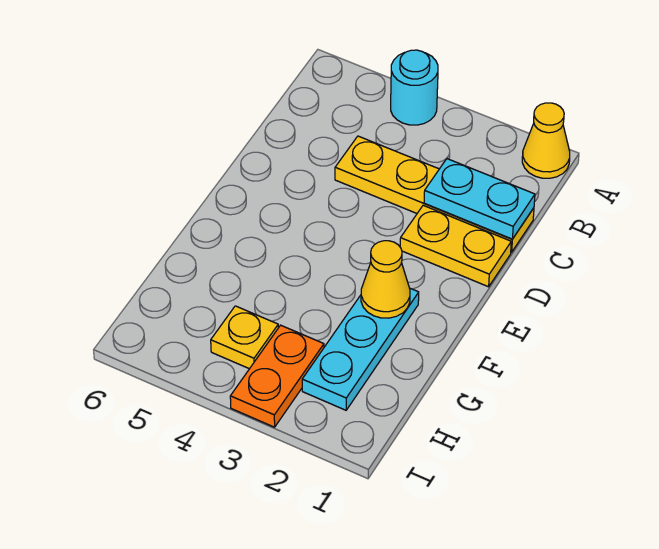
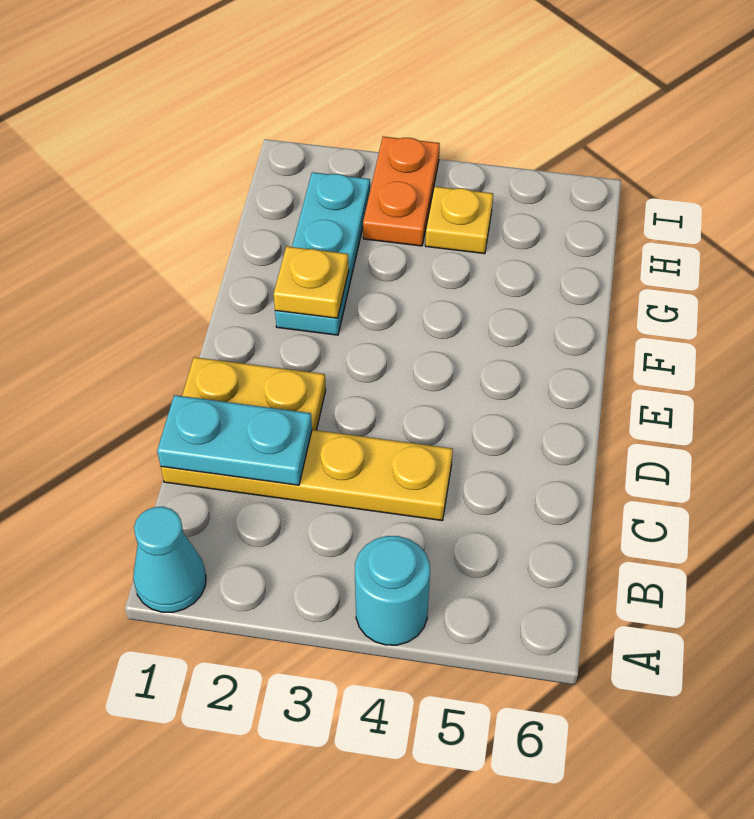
yellow cone A1 level 1 -> cyan cone A1 level 1
yellow cone F2 level 2 -> yellow plate F2 level 2

